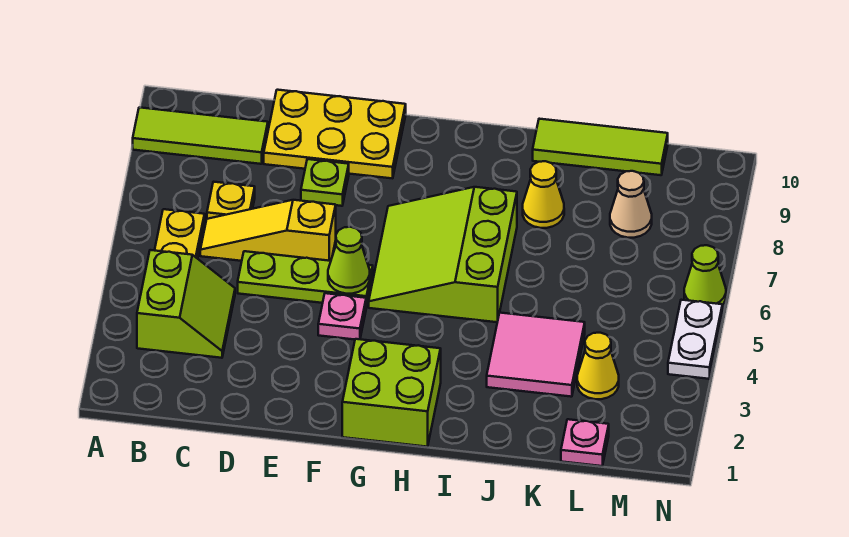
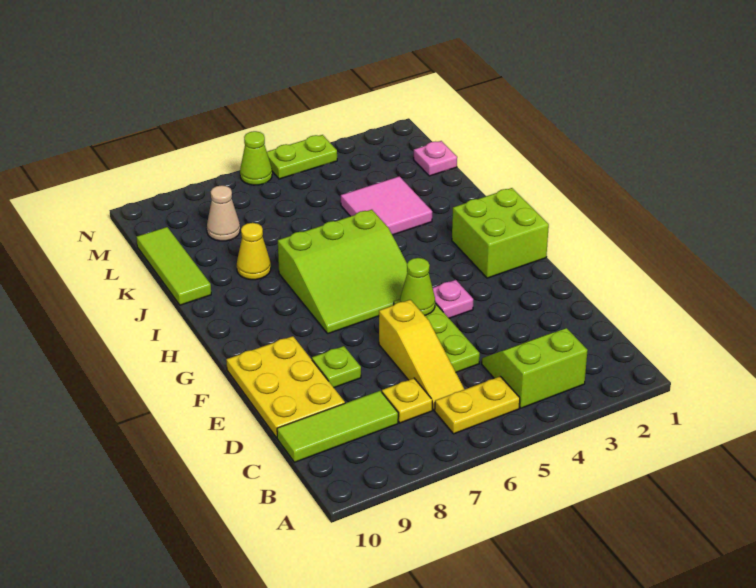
lime tile A9:C9 level 1 -> lime tile C8:C10 level 1
yellow cone L3 level 1 -> none
white plate N4:N5 level 1 -> lime plate N4:N5 level 1

